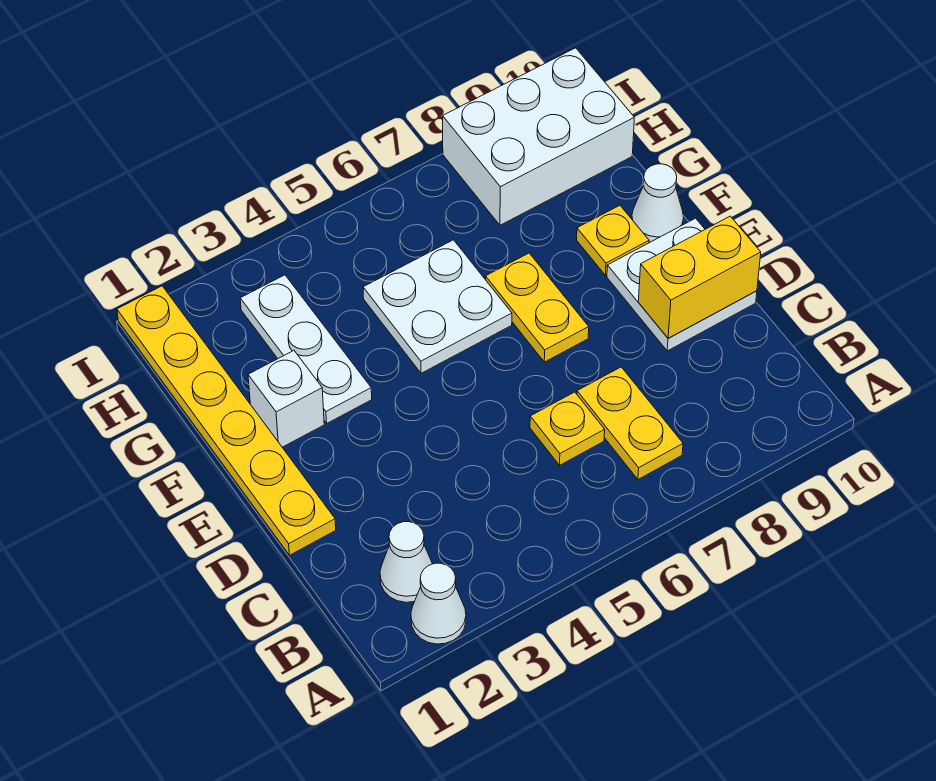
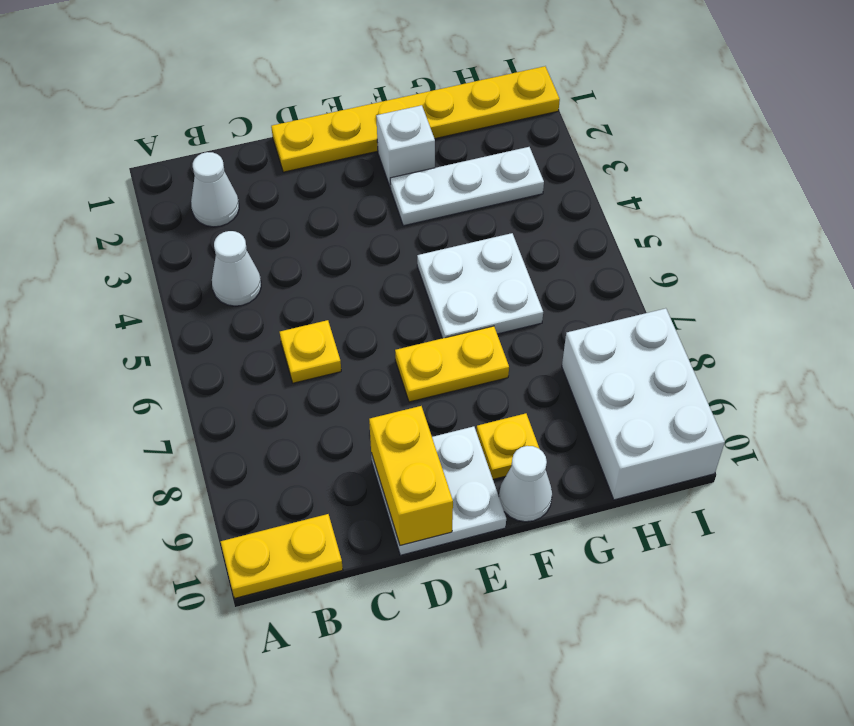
white cone A2 level 1 -> white cone B4 level 1
yellow plate B7:C7 level 1 -> yellow plate A10:B10 level 1

